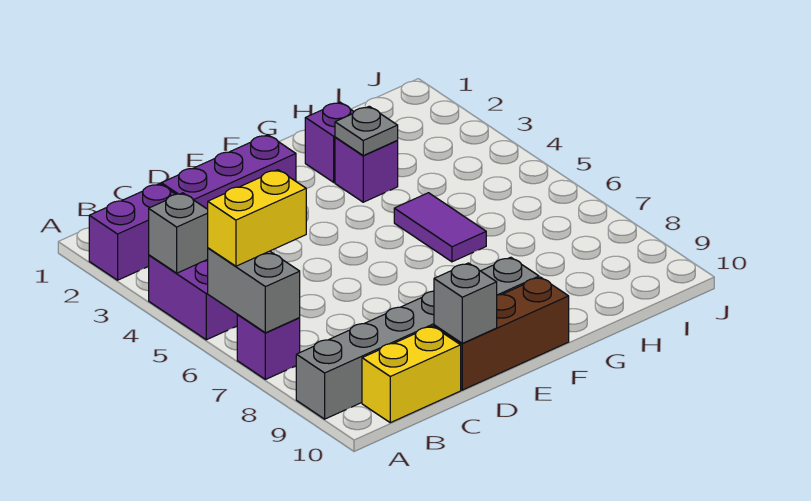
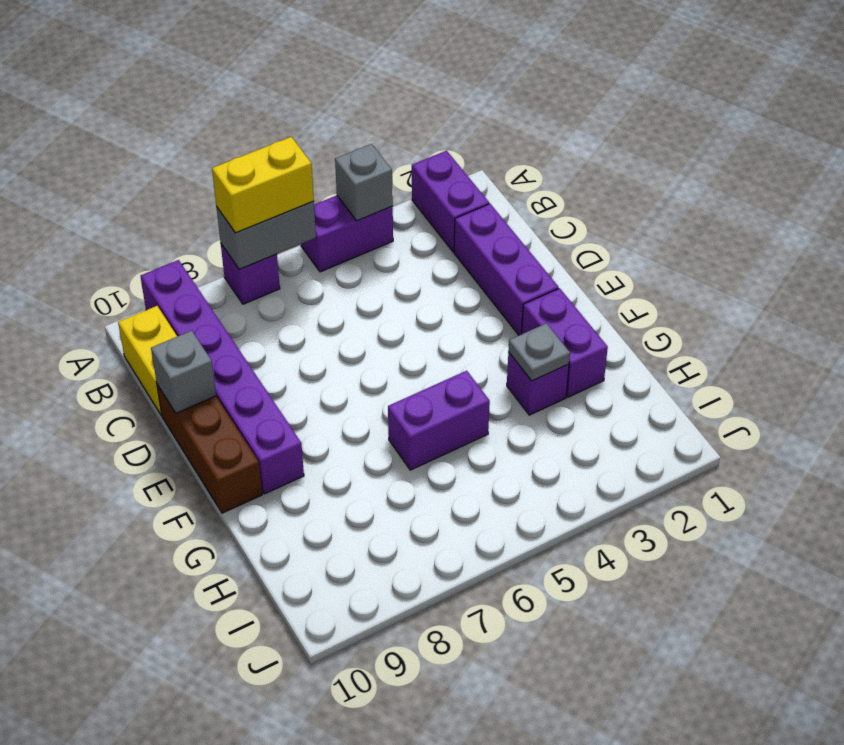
yellow brick A6:B6 level 3 -> yellow brick A6:A7 level 3
grey brick A9:F9 level 1 -> purple brick A9:F9 level 1
purple brick G2 level 1 -> purple brick F2:G2 level 1
purple tile G5:G6 level 1 -> purple brick G5:G6 level 1

